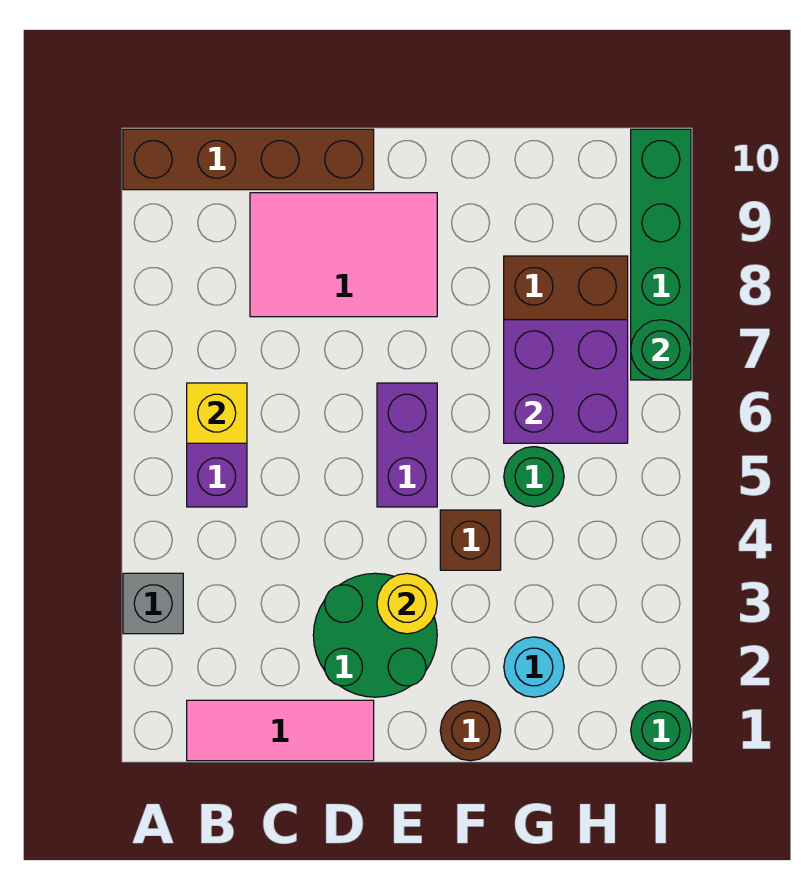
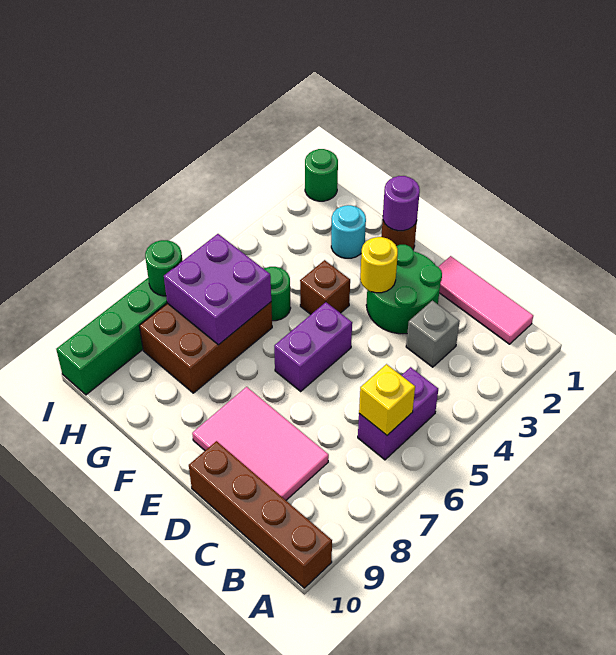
grey brick A3 level 1 -> grey brick C3 level 1
none -> purple round brick F1 level 2

